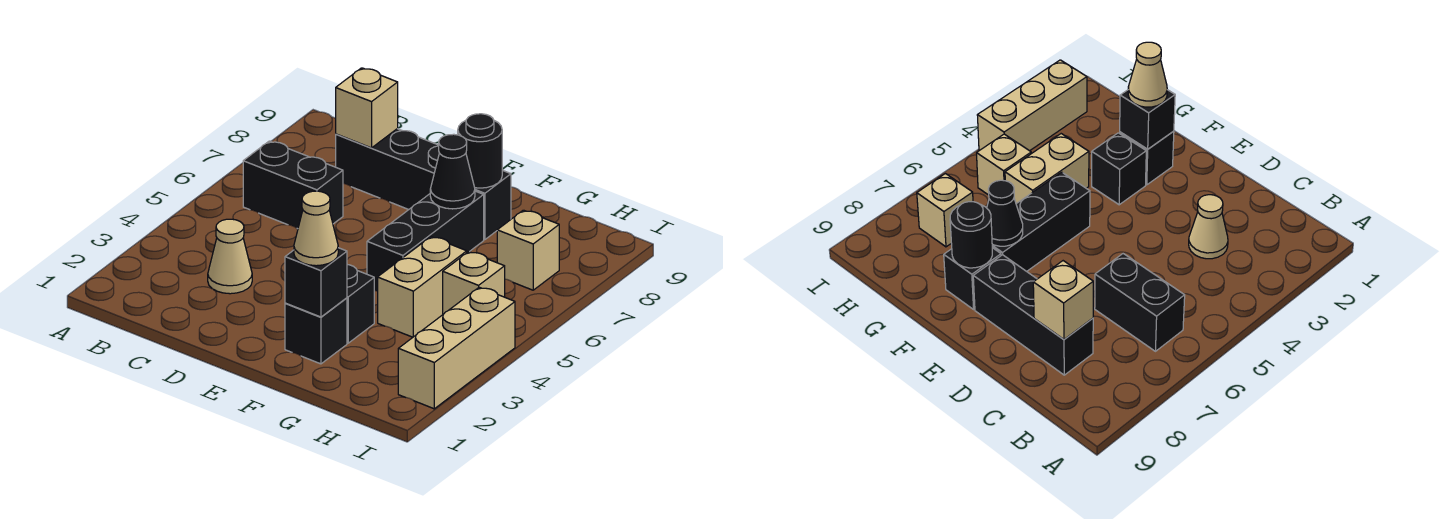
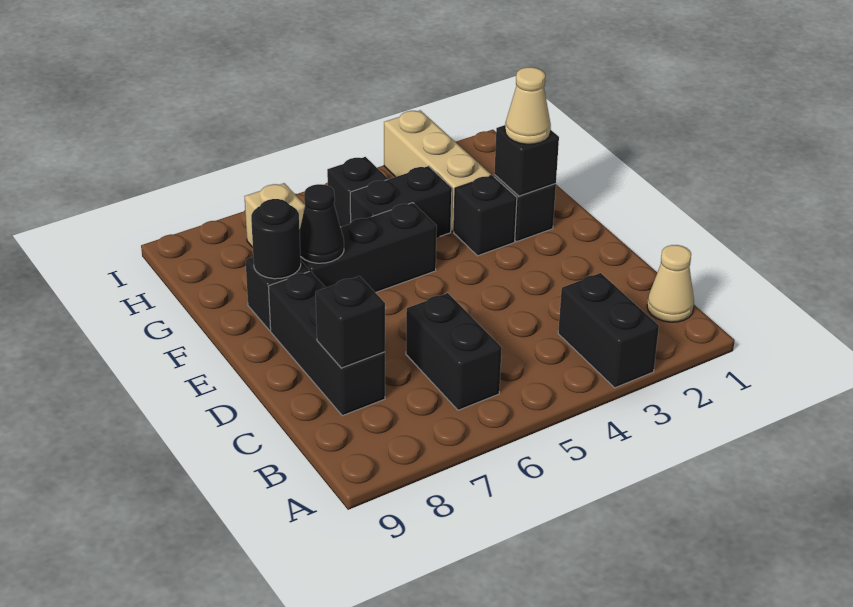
none -> black brick A3:B3 level 1
tan cone C3 level 1 -> tan cone B1 level 1
tan brick C8 level 2 -> black brick C8 level 2
tan brick G4:G5 level 1 -> black brick G4:G5 level 1
tan brick H5 level 1 -> black brick H5 level 1
tan brick I2:I4 level 1 -> tan brick G3:I3 level 1

